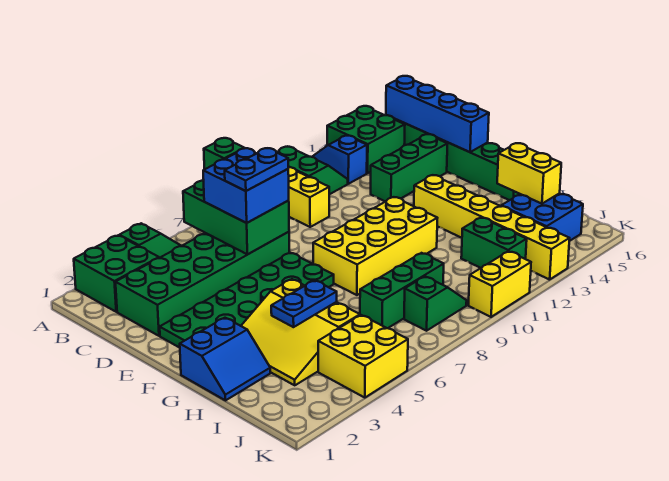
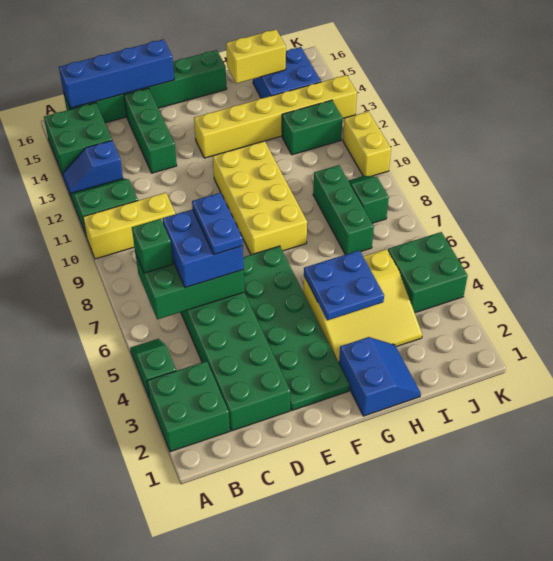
blue plate H4:H5 level 2 -> blue plate G4:H5 level 2
yellow brick J4:K5 level 1 -> green brick J4:K5 level 1

